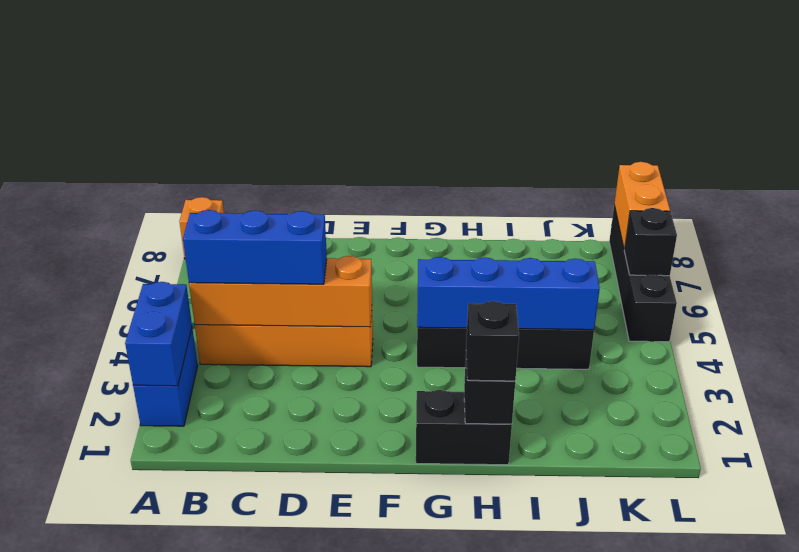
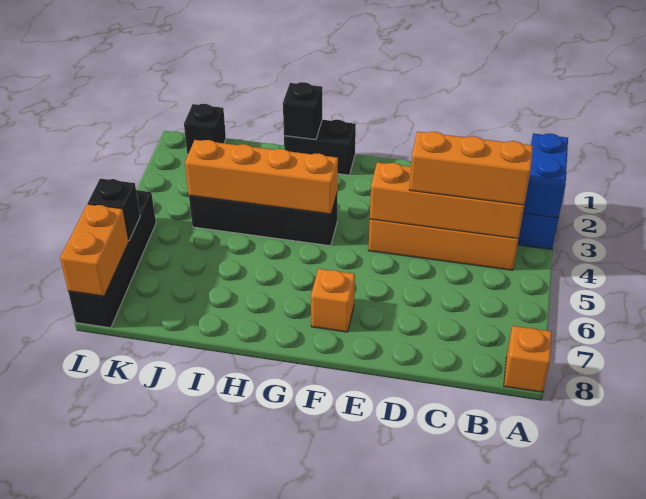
blue brick B4:D4 level 3 -> orange brick B4:D4 level 3
none -> orange brick F7 level 1
blue brick G4:J4 level 2 -> orange brick G4:J4 level 2
black brick H1 level 3 -> black brick K1 level 1

